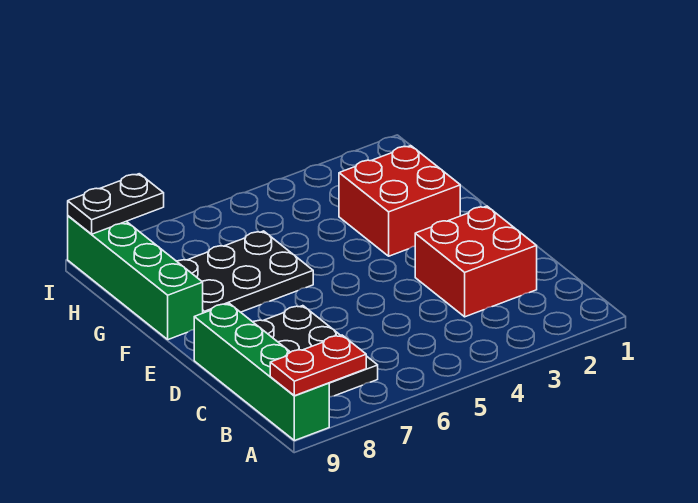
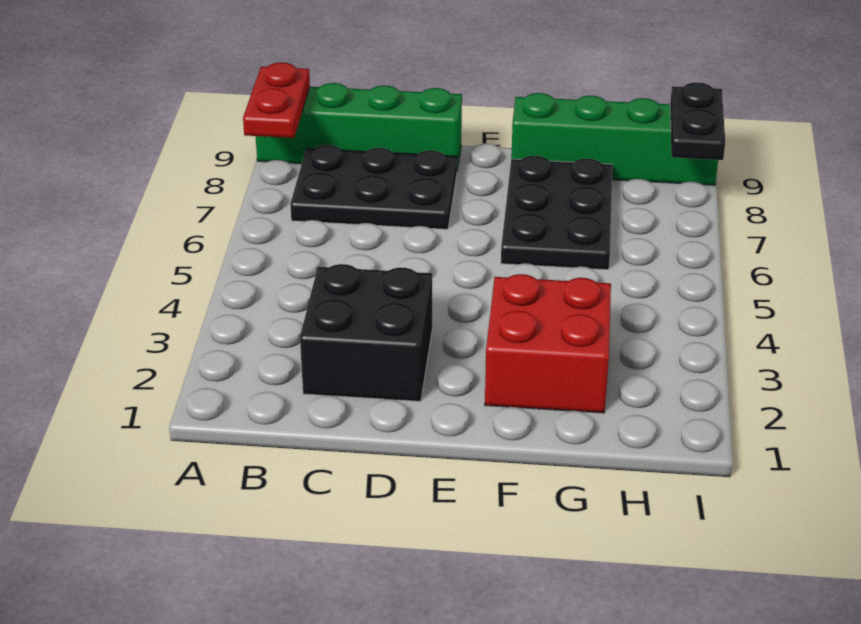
red brick C2:D3 level 1 -> black brick C2:D3 level 1

